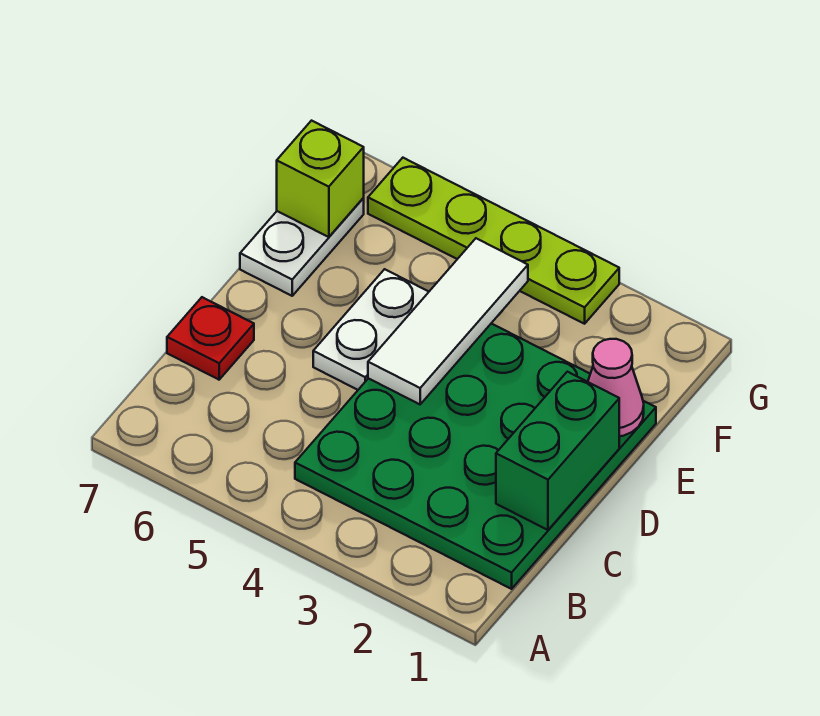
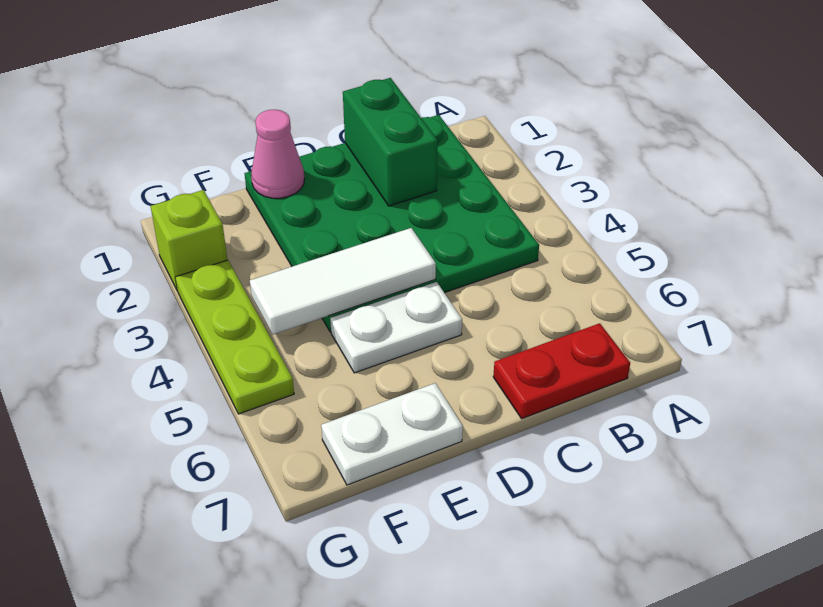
green brick C1:D1 level 2 -> green brick C1:C2 level 2
red plate C7 level 1 -> red plate B7:C7 level 1
lime brick F7 level 2 -> lime brick G2 level 1
lime plate G3:G6 level 1 -> lime plate G3:G5 level 1

